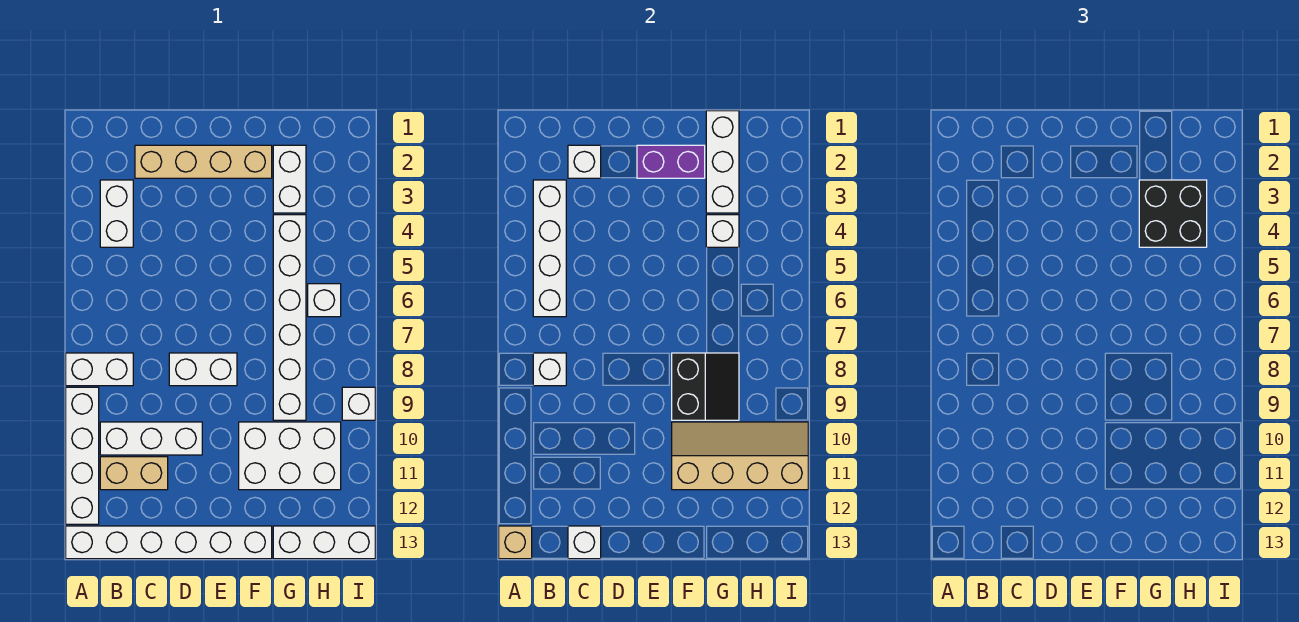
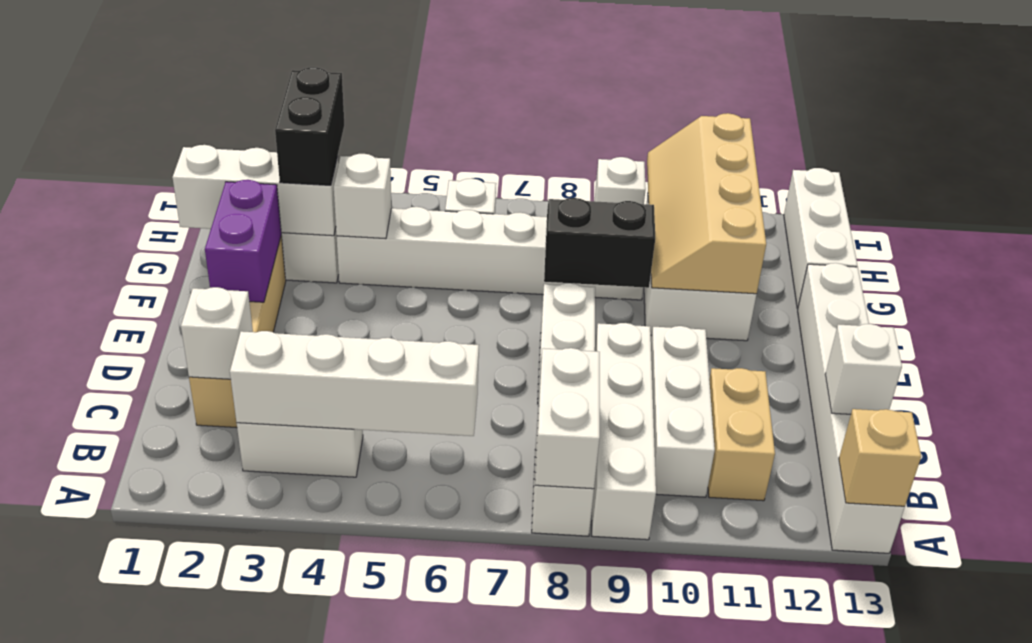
white brick A9:A12 level 1 -> white brick A9:D9 level 1
white brick B8 level 2 -> white brick A8:B8 level 2
black brick G3:H4 level 3 -> black brick G3:H3 level 3

